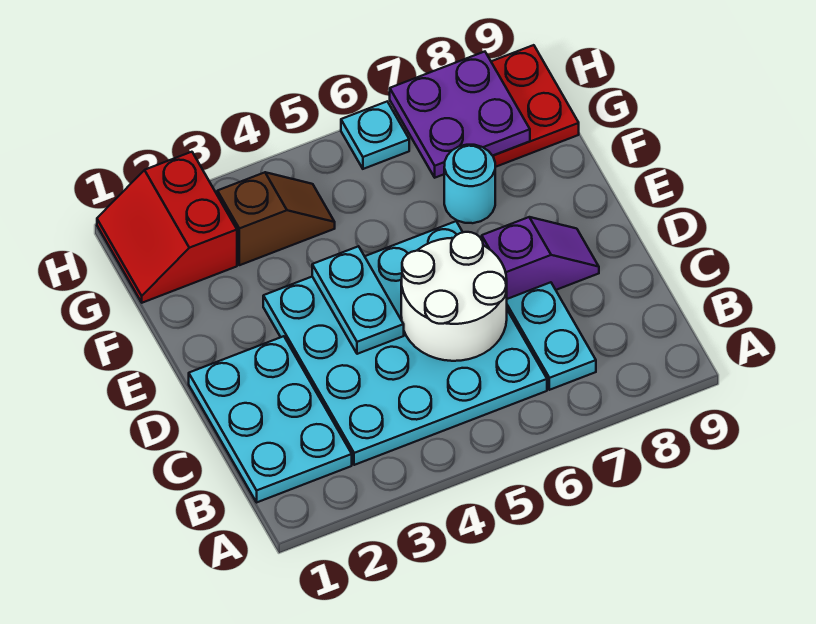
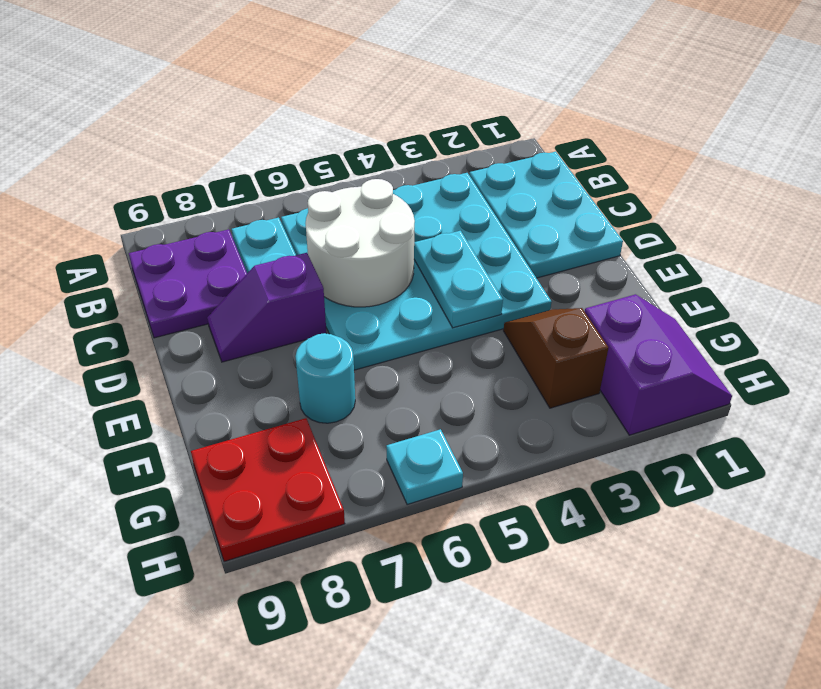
red slope G1:H2 level 1 top 2 -> purple slope G1:H2 level 1 top 2
brown slope G3:G4 level 1 top 3 -> brown slope F3:G3 level 1 top G
purple plate G7:H8 level 2 -> purple plate B8:C9 level 1

